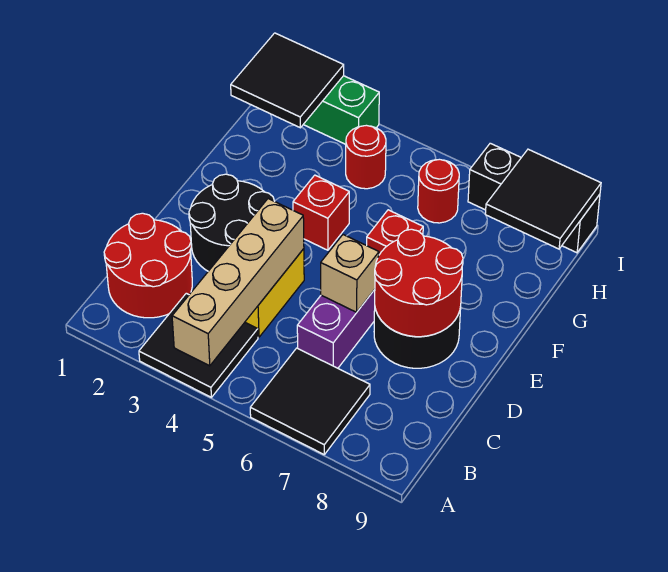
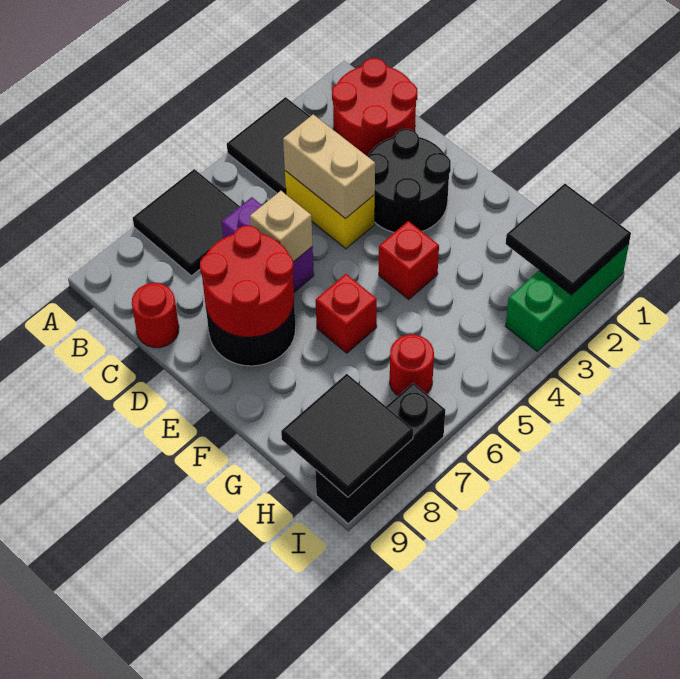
tan brick A4:D4 level 2 -> tan brick C4:D4 level 2
red round brick H4 level 1 -> red round brick C9 level 1

